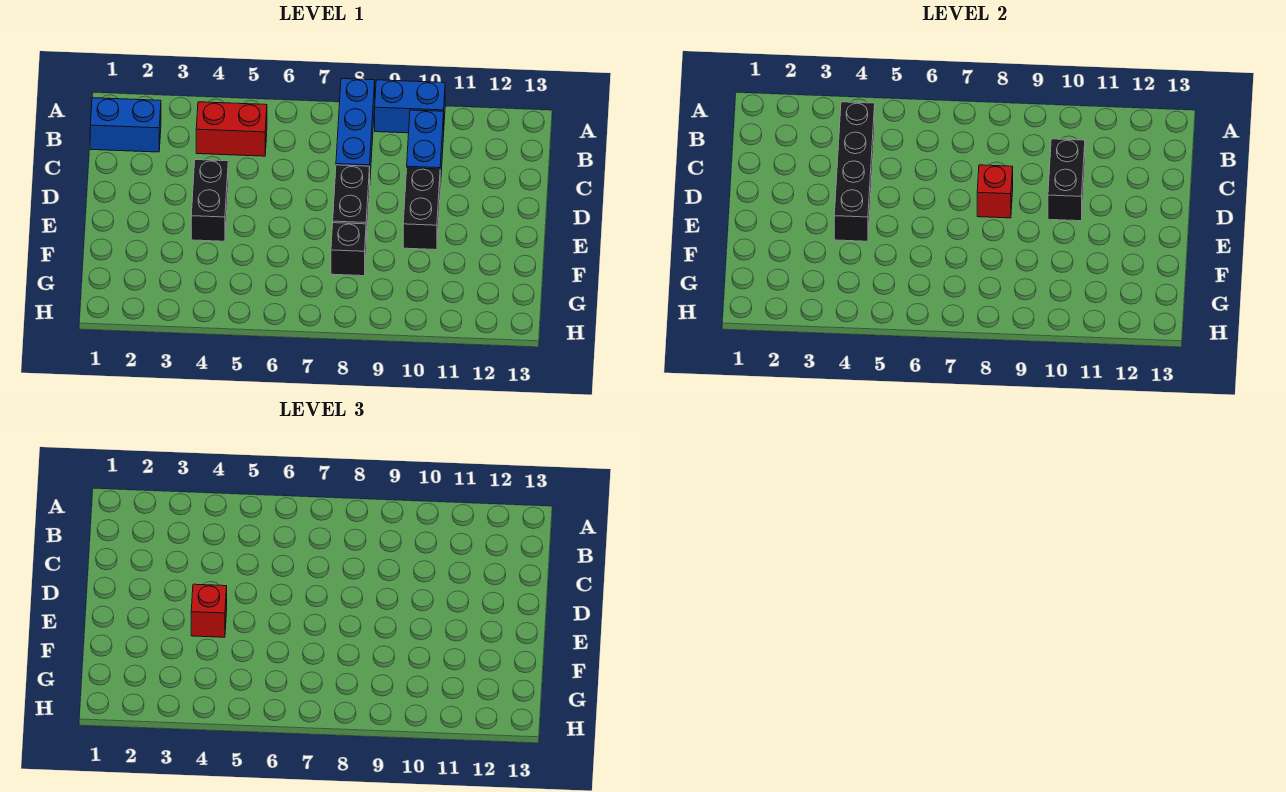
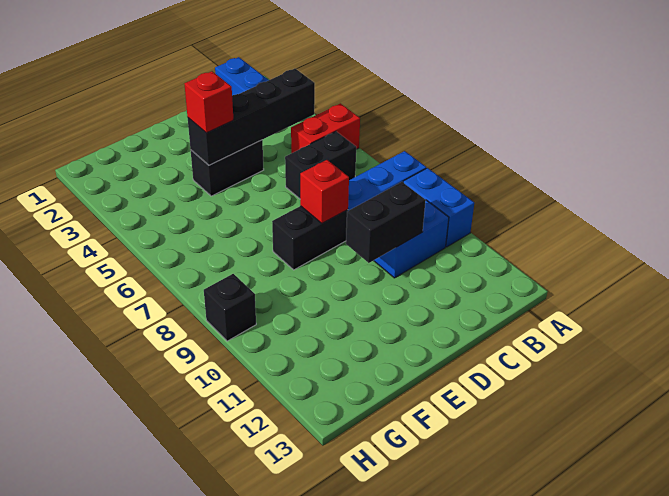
red brick B4:B5 level 1 -> red brick A5:B5 level 1
black brick D10:E10 level 1 -> black brick B6:C6 level 1
black brick F8 level 1 -> black brick H9 level 1

